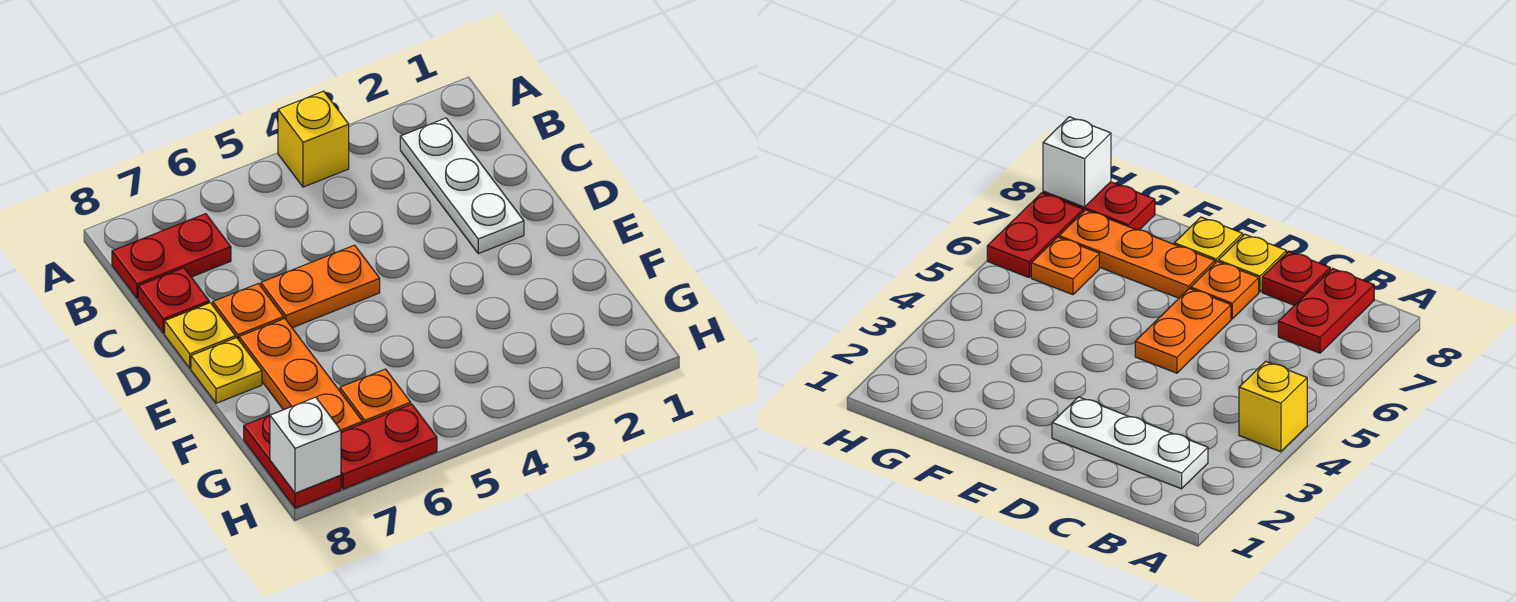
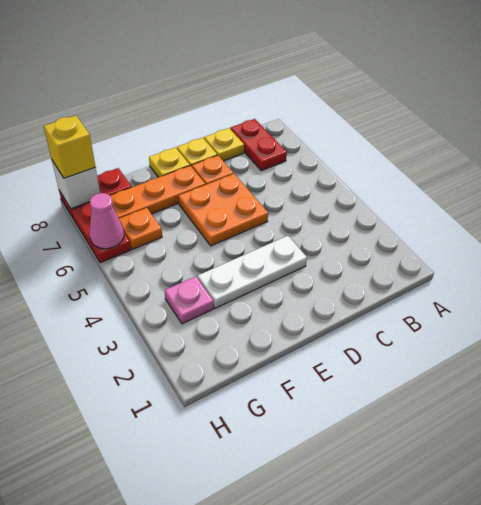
yellow brick A4 level 1 -> yellow brick H8 level 3
white plate B2:D2 level 1 -> white plate D3:F3 level 1
red plate C8 level 1 -> yellow plate C8 level 1
orange plate D5:D6 level 1 -> orange plate D5:E6 level 1
none -> pink plate G3 level 1
none -> pink cone H6 level 2

